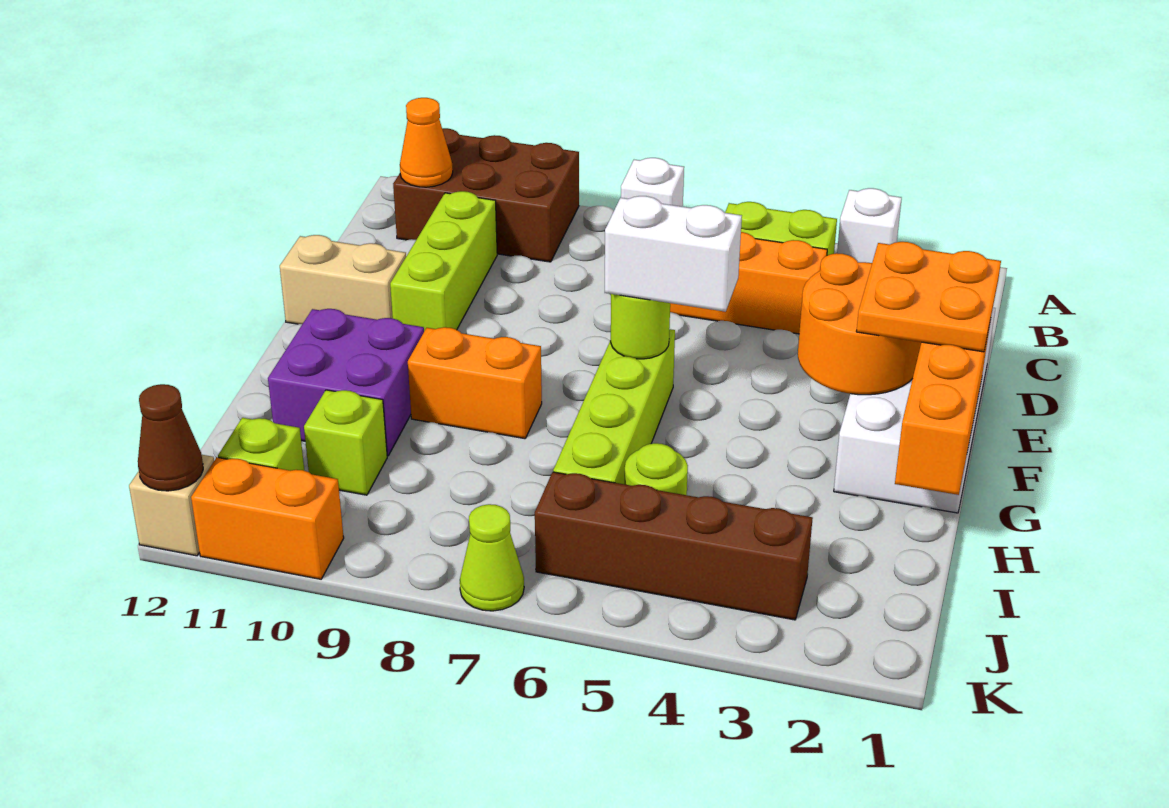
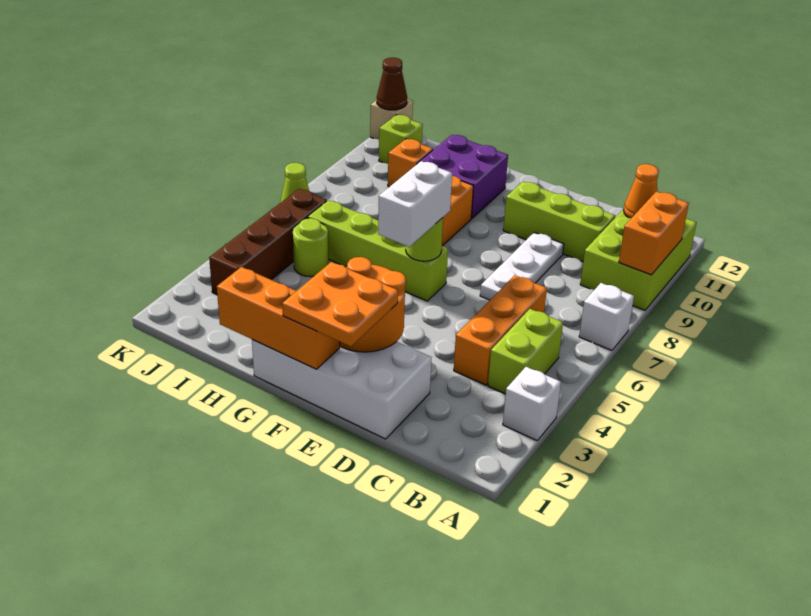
brown brick A9:B11 level 1 -> lime brick A9:B11 level 1
none -> white plate D7:D9 level 1
tan brick E11:E12 level 1 -> none
lime brick I10 level 1 -> orange brick I10 level 1
orange brick K10:K11 level 1 -> orange brick A9:A10 level 2

